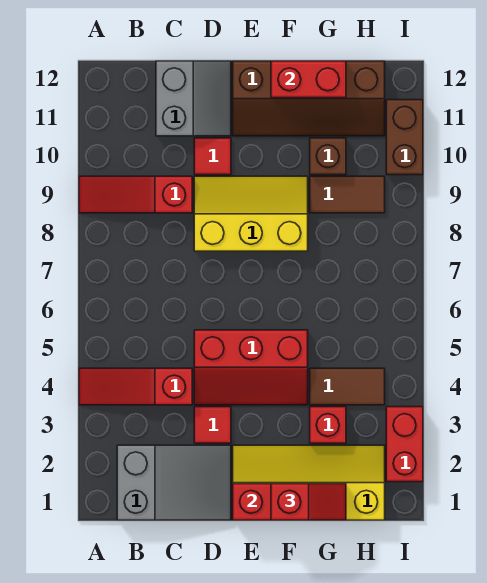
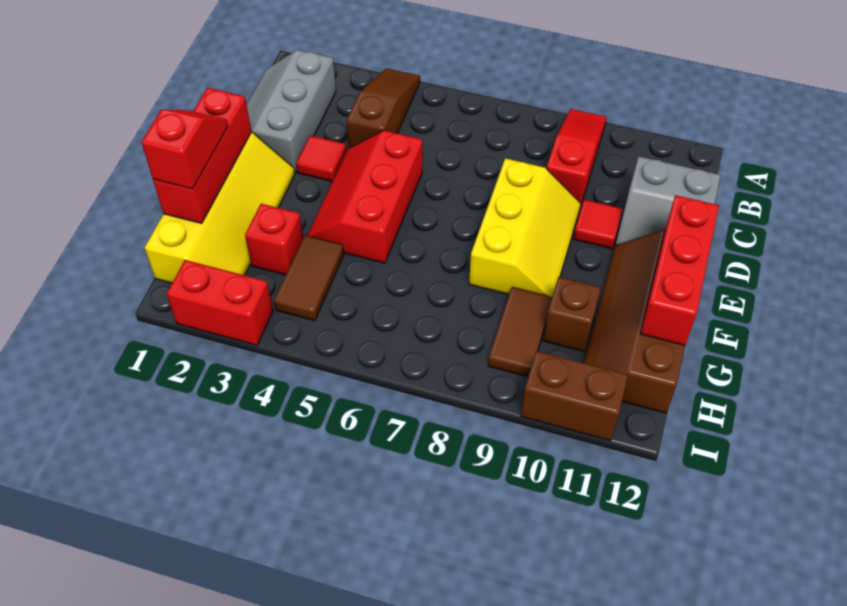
red slope A4:C4 level 1 top C -> brown slope A4:C4 level 1 top C
grey slope B1:D2 level 1 top B -> grey slope B1:D2 level 1 top 2
red slope F1:G1 level 3 top F -> red slope F1:G1 level 3 top G
red brick F12:G12 level 2 -> red brick E12:G12 level 2

